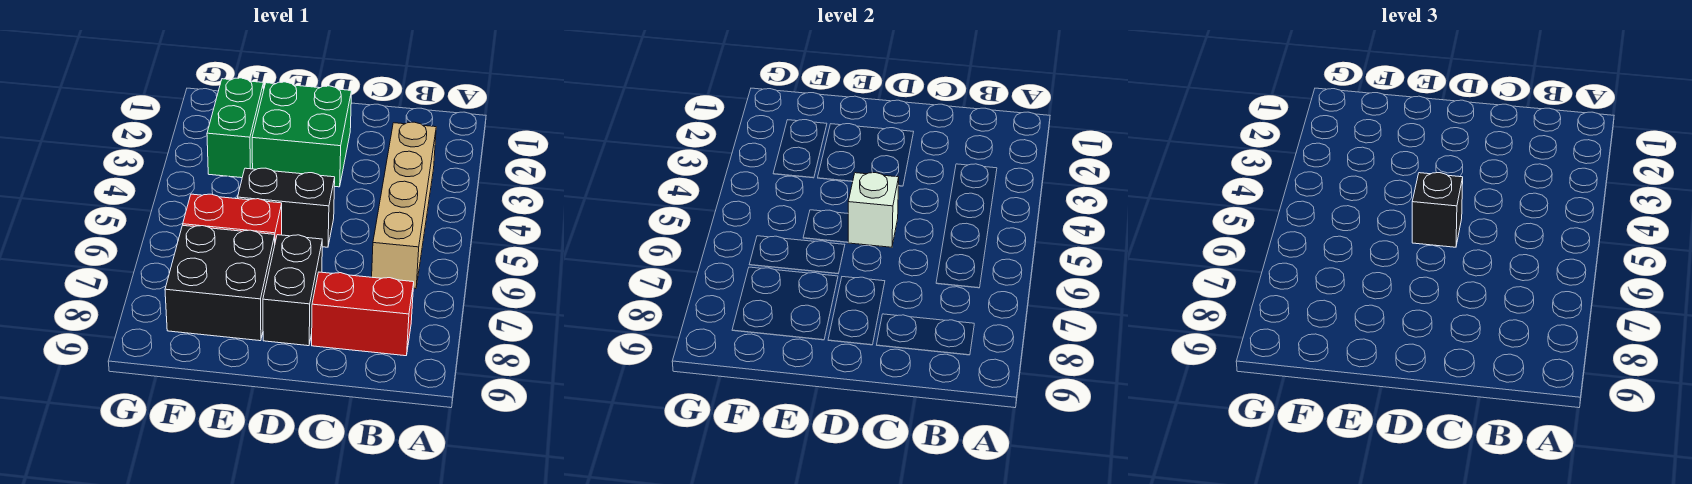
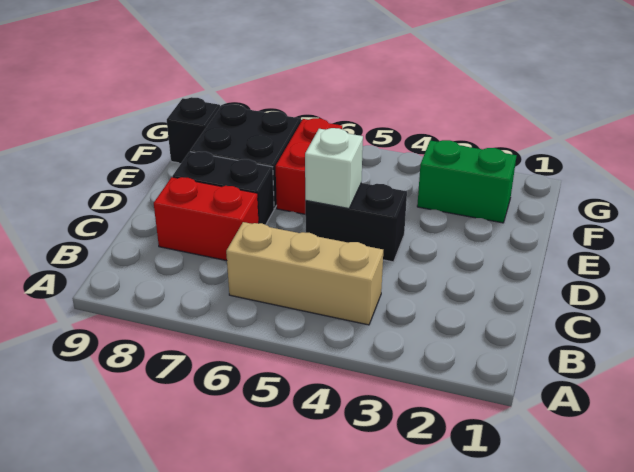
tan brick B3:B6 level 1 -> tan brick B4:B6 level 1
red brick B8:C8 level 1 -> red brick C7:C8 level 1
green brick D2:E3 level 1 -> none
black brick D5:E5 level 1 -> black brick D4:D5 level 1
black brick D5 level 3 -> black brick F9 level 1

